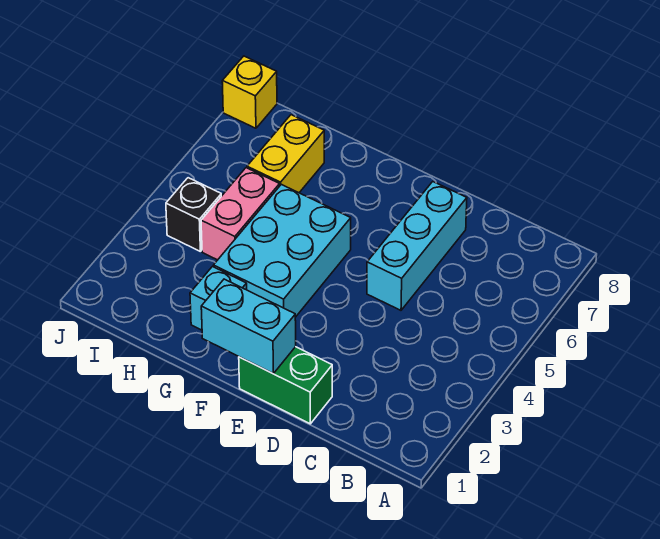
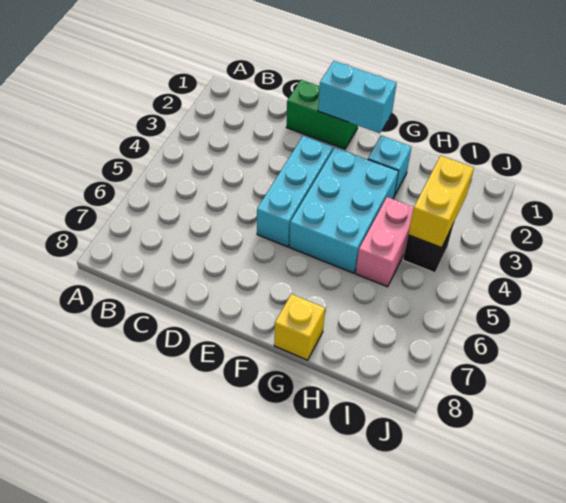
cyan brick D5:D7 level 1 -> cyan brick E3:E5 level 1
yellow brick H6:H7 level 1 -> yellow brick I3:I4 level 2
yellow brick J8 level 1 -> yellow brick G8 level 1

